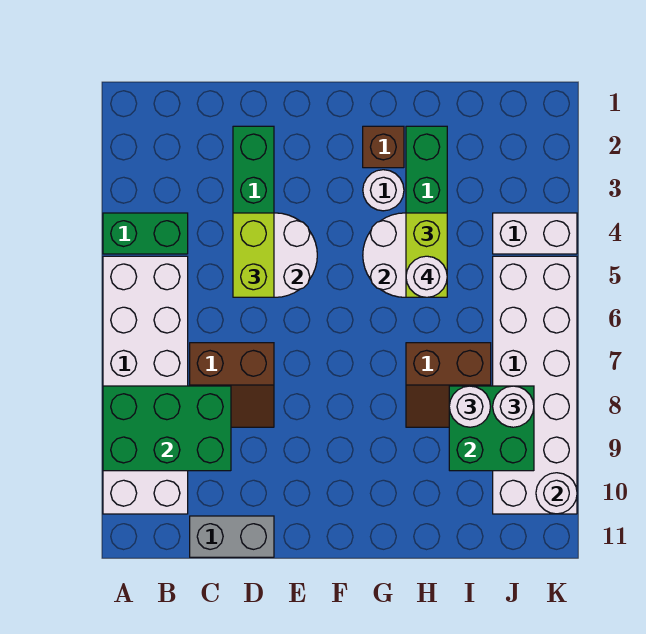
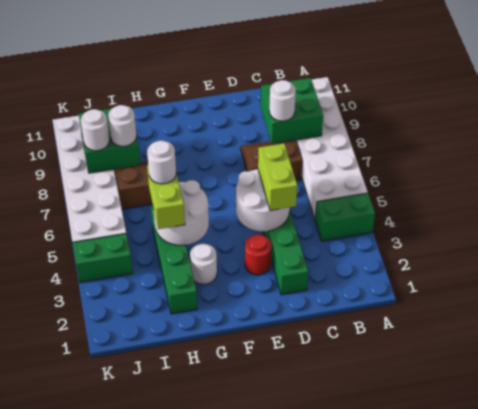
green brick A8:C9 level 2 -> green brick B8:C9 level 2
grey brick C11:D11 level 1 -> none
none -> red round brick E3 level 1
brown brick G2 level 1 -> none
white brick J4:K4 level 1 -> green brick J4:K4 level 1
white round brick K10 level 2 -> white round brick C8 level 3

